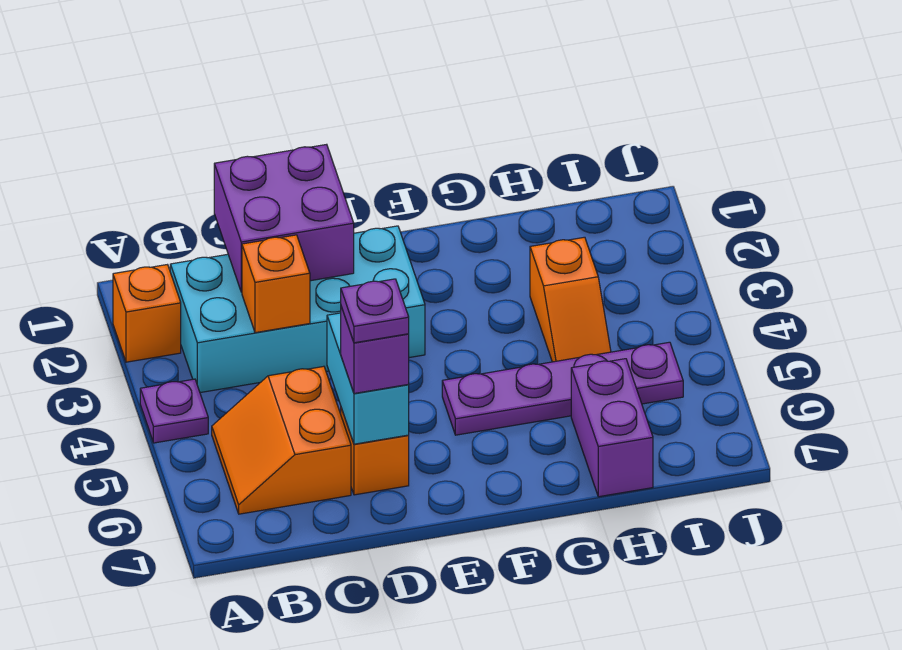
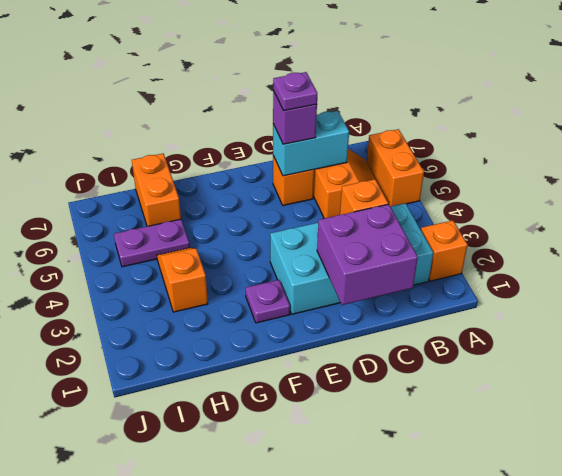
purple plate A4 level 1 -> purple plate F2 level 1
none -> orange brick A5:A6 level 1
cyan brick D5:D6 level 2 -> cyan brick C6:D6 level 2
purple plate F5:I5 level 1 -> purple plate H5:I5 level 1
purple brick H6:H7 level 1 -> orange brick H6:H7 level 1

